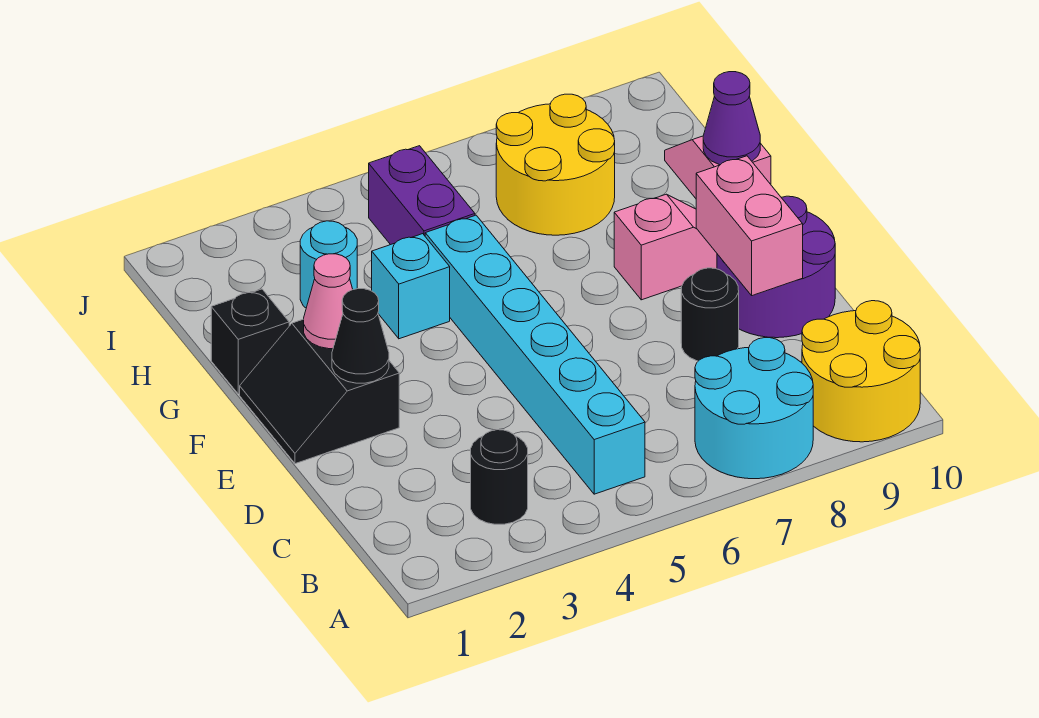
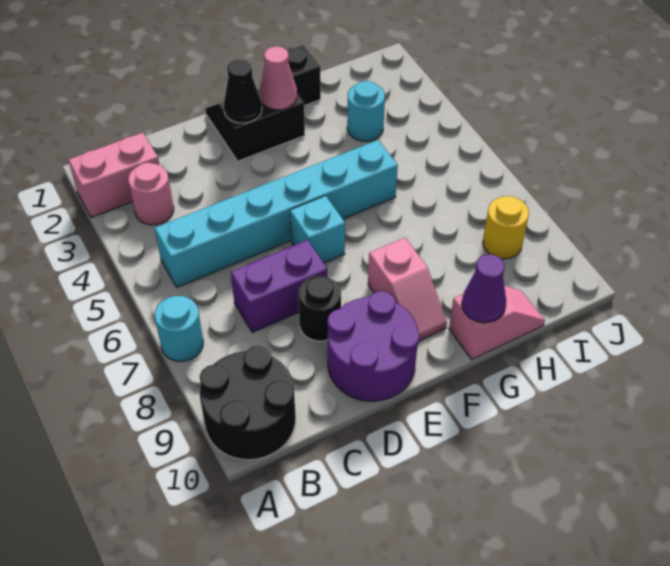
cyan round brick A7:B8 level 1 -> cyan round brick A7 level 1
yellow round brick A9:B10 level 1 -> black round brick A9:B10 level 1
black round brick B3 level 1 -> pink round brick B3 level 1
pink brick D9:E9 level 2 -> pink brick A2:B2 level 1
cyan brick G4 level 1 -> cyan brick E6 level 1
purple brick H5:I5 level 1 -> purple brick C7:D7 level 1
yellow round brick H7:I8 level 1 -> yellow round brick I8 level 1

